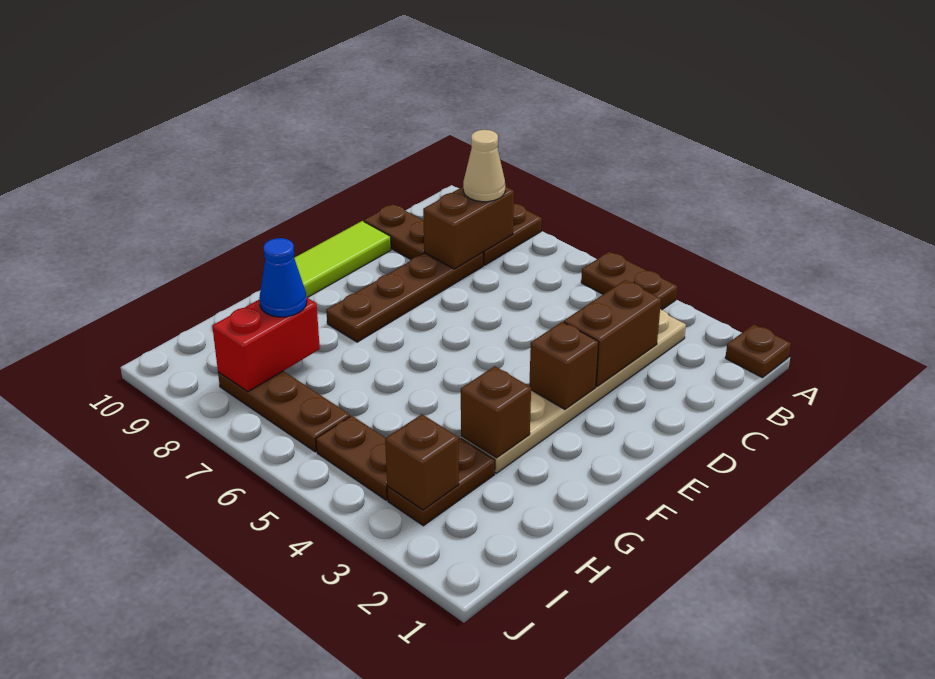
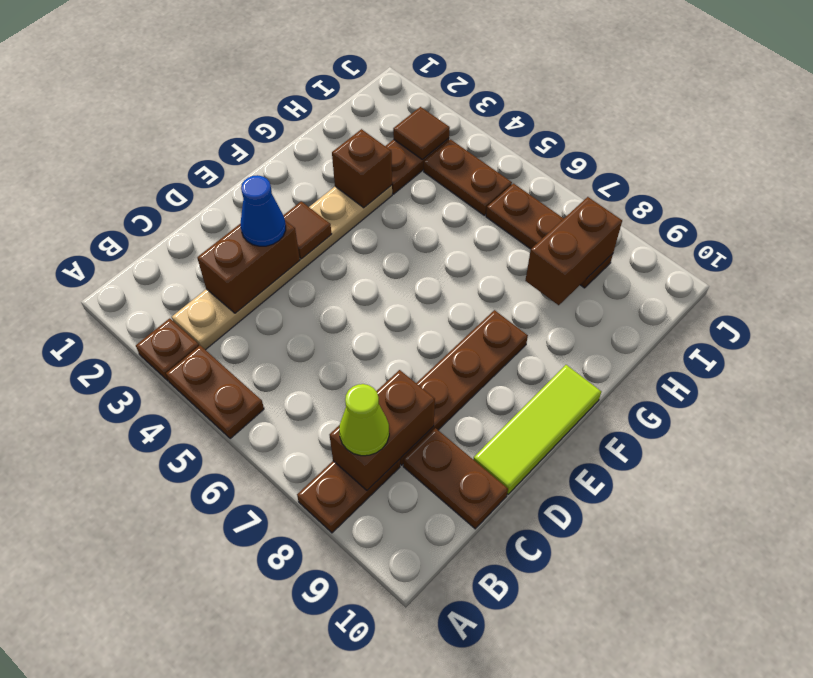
brown plate A1 level 1 -> brown plate A3 level 1
tan cone B8 level 3 -> lime cone B8 level 3
brown brick E3 level 2 -> brown tile E3 level 2
red brick H8:I8 level 2 -> brown brick H8:I8 level 2
blue cone H8 level 3 -> blue cone D3 level 3
brown brick I3 level 2 -> brown tile I3 level 2

